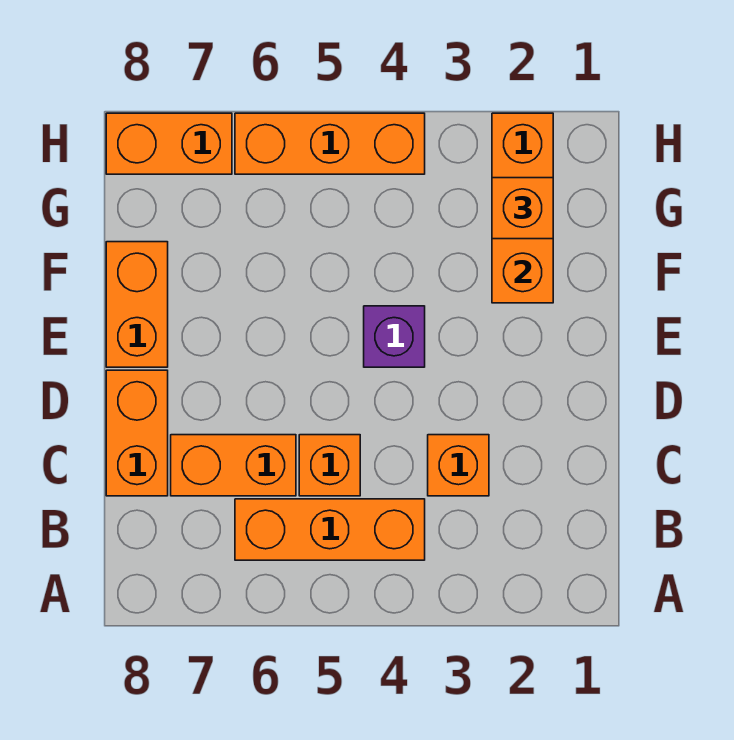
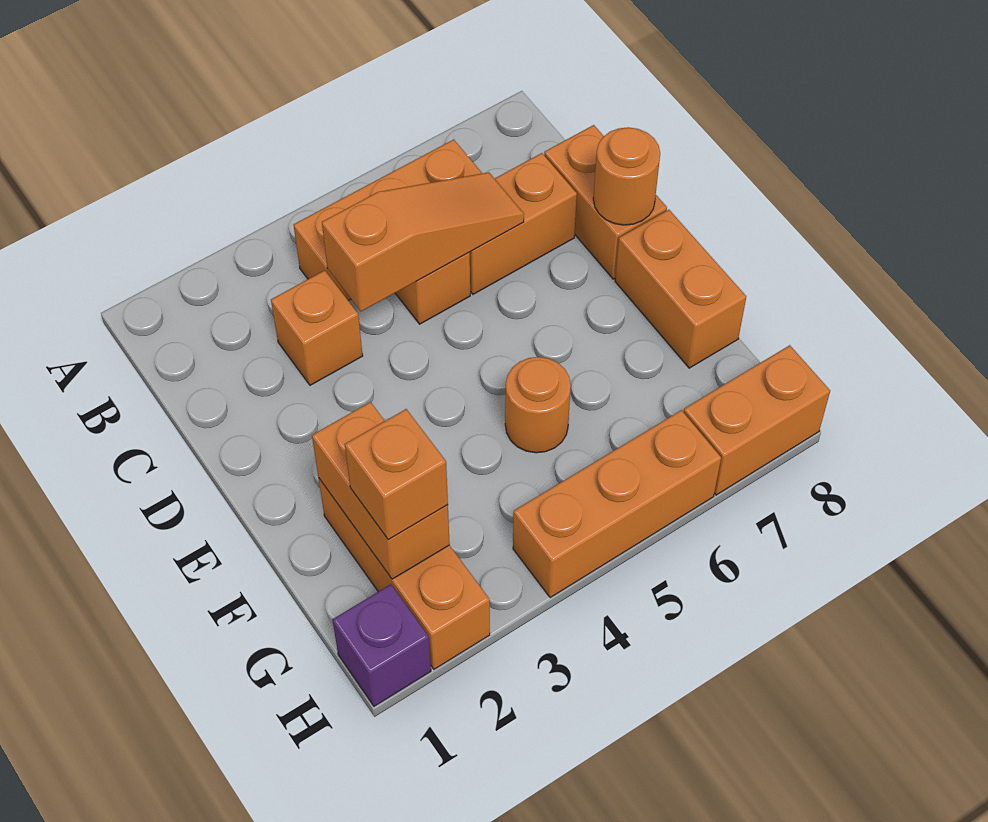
none -> orange slope C4:C6 level 2 top 4
none -> orange round brick D8 level 2
purple brick E4 level 1 -> purple brick H1 level 1
none -> orange round brick F5 level 1

